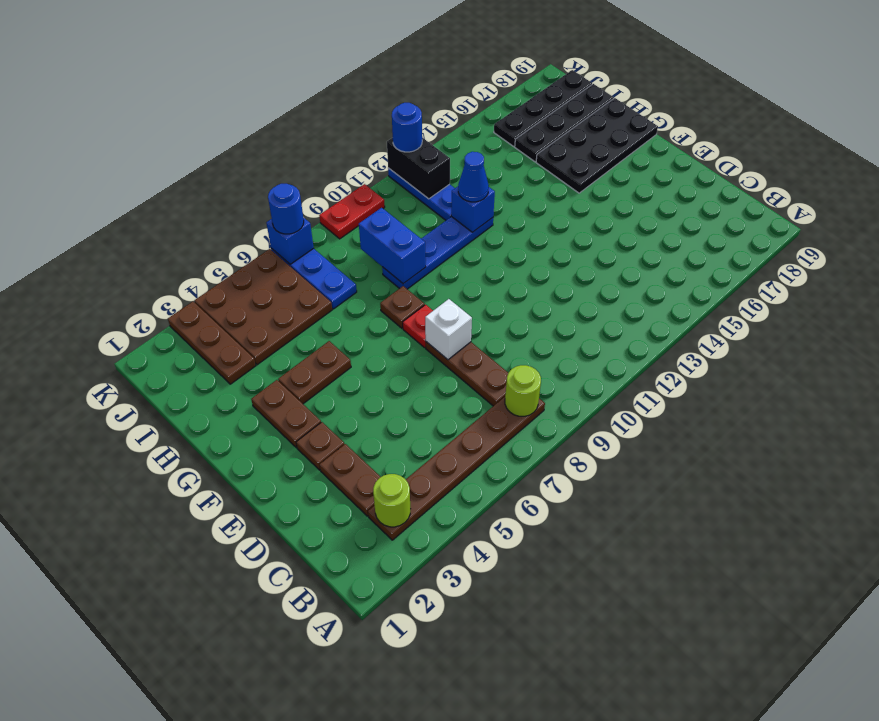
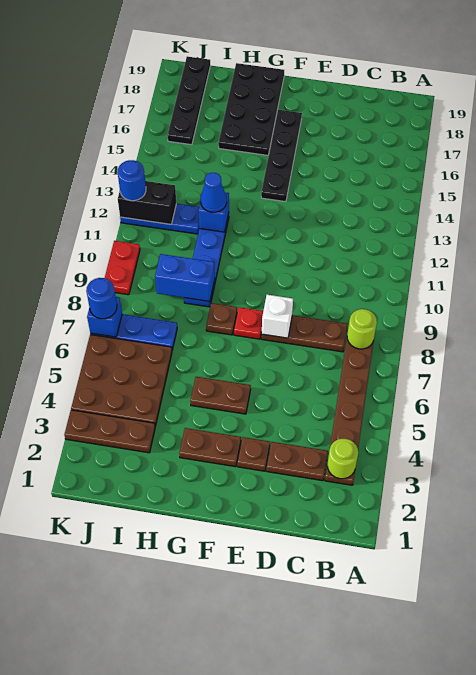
brown plate G4:G5 level 1 -> brown plate F5:G5 level 1
black plate I16:I19 level 1 -> black plate F14:F17 level 1

